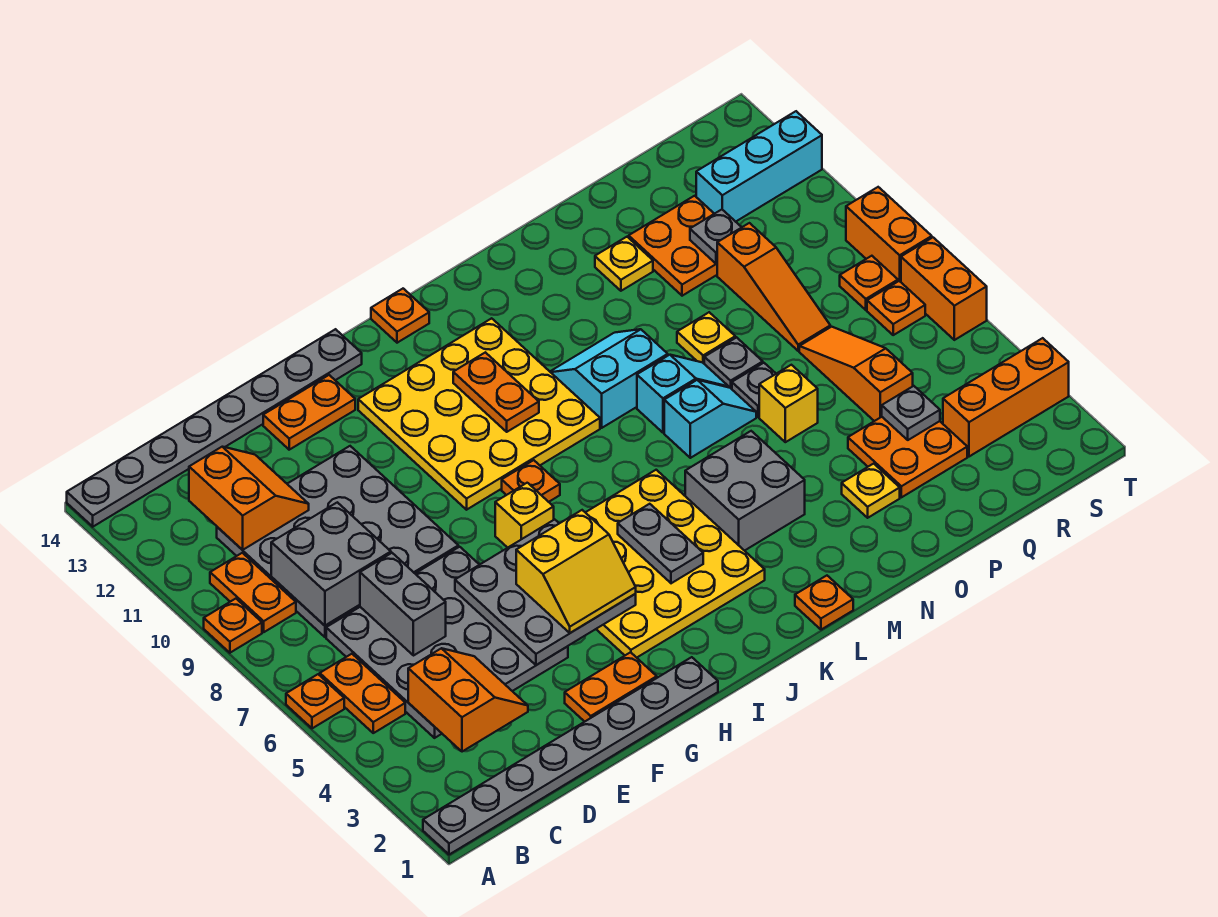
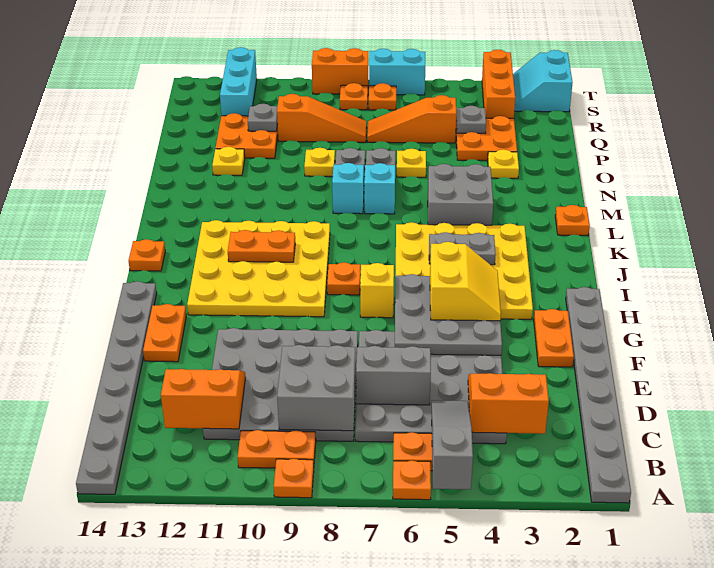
none -> grey slope A5:C5 level 2 top A
cyan slope L9:M10 level 1 top 9 -> cyan slope S1:T2 level 1 top 1
yellow brick O6 level 1 -> yellow plate O6 level 1
orange brick T6:T7 level 1 -> cyan brick T6:T7 level 1

